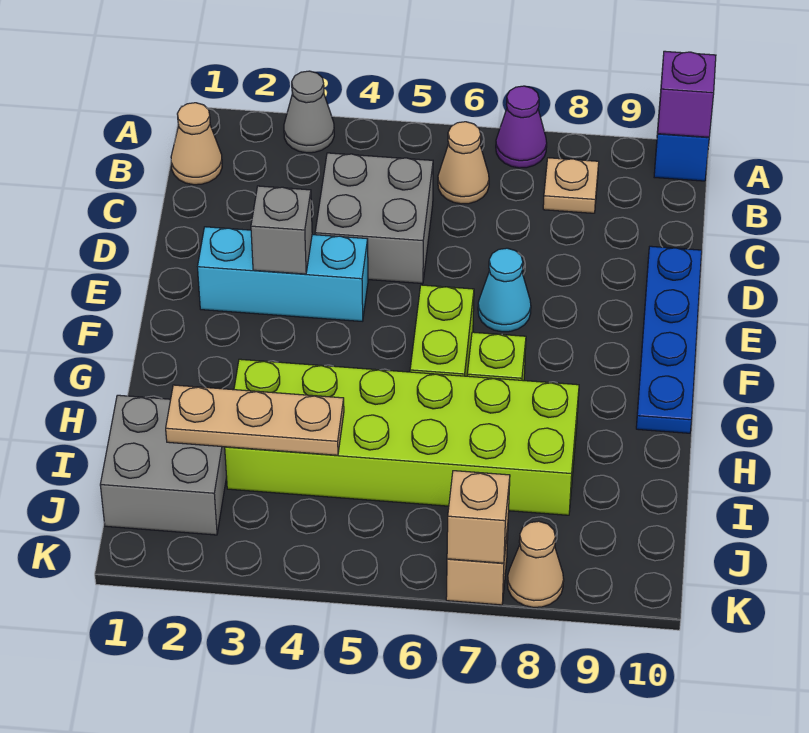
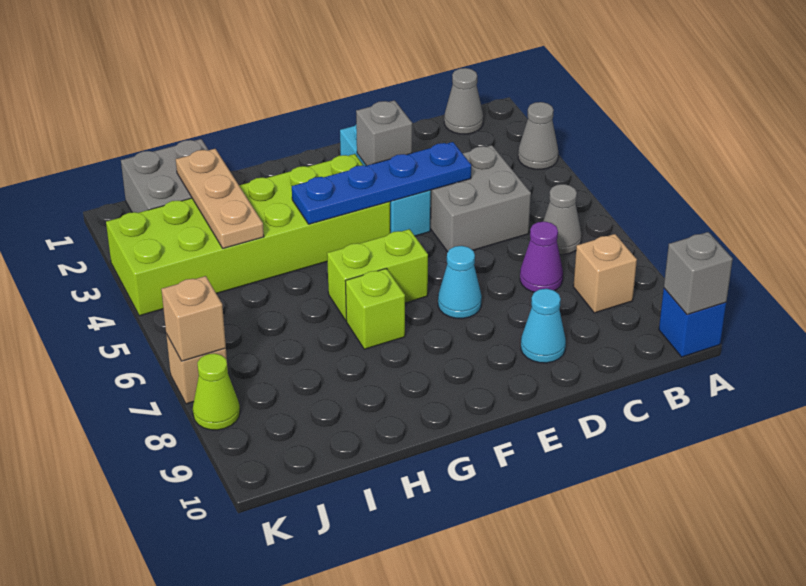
purple cone A7 level 1 -> purple cone C7 level 1
purple brick A10 level 2 -> grey brick A10 level 2
tan cone B1 level 1 -> grey cone B1 level 1
tan cone B6 level 1 -> grey cone B6 level 1
tan plate B8 level 1 -> tan brick B8 level 1
none -> cyan cone D9 level 1
blue plate D10:G10 level 1 -> blue plate D4:G4 level 2
lime brick H3:I8 level 1 -> lime brick F3:K4 level 1
tan cone K8 level 1 -> lime cone K8 level 1

